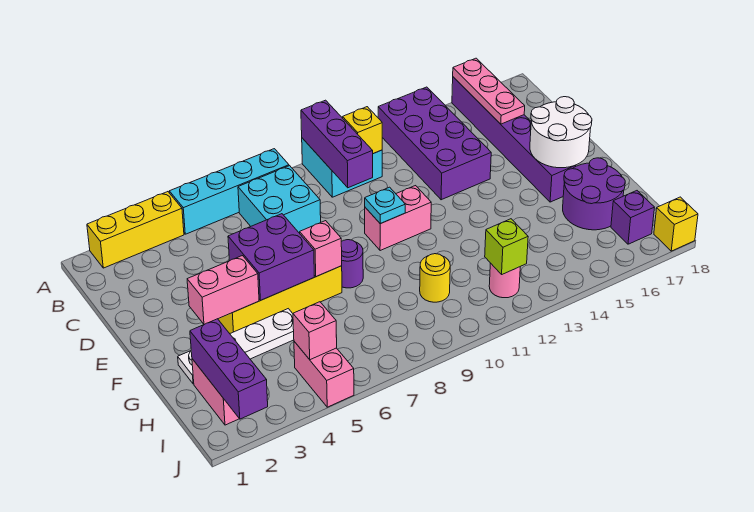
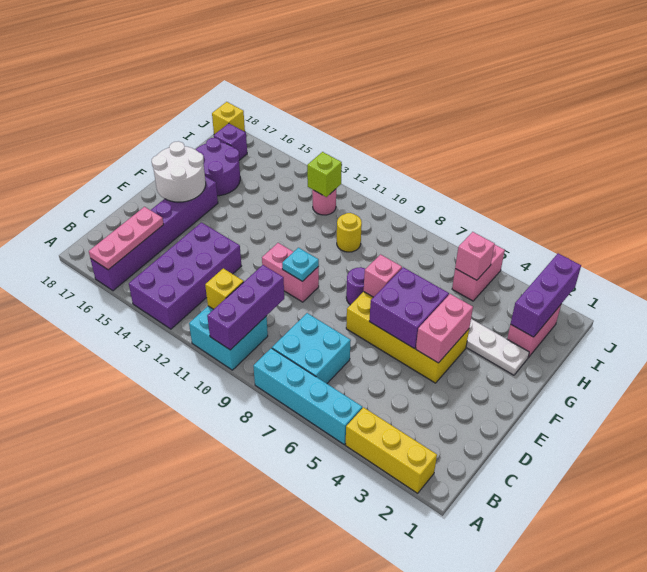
pink brick F3:F4 level 2 -> pink brick E4:F4 level 2

